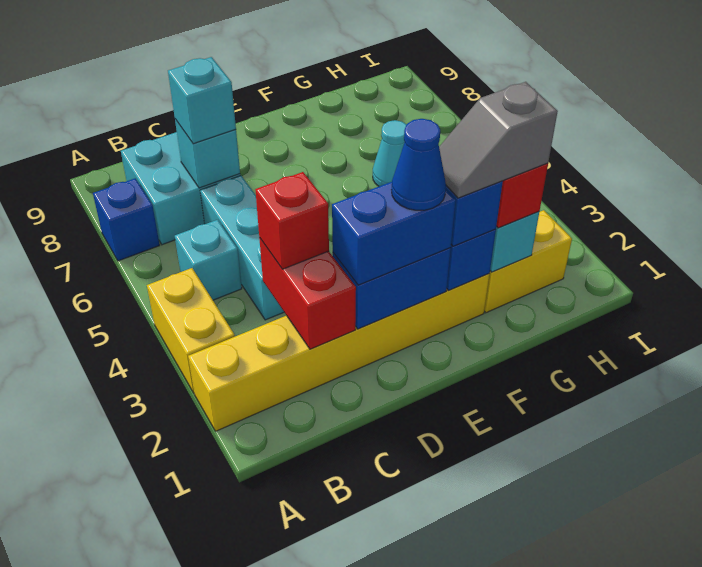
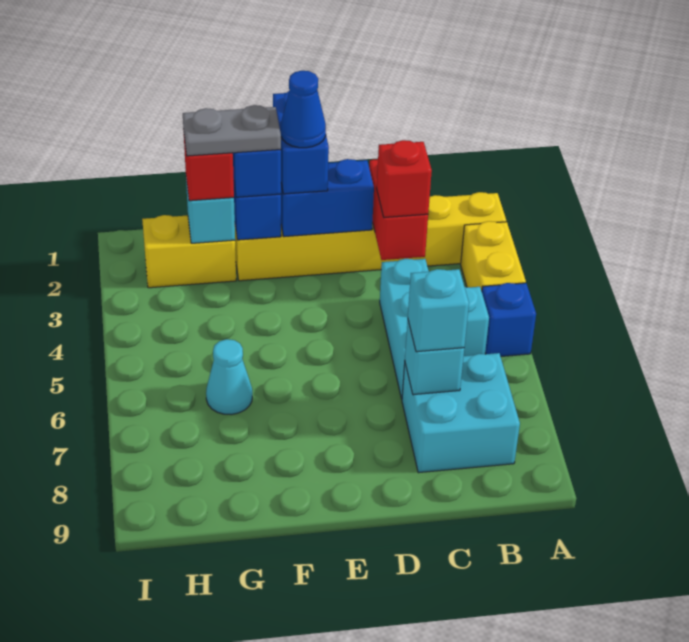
blue brick A7 level 1 -> blue brick A5 level 1
blue brick D2:E2 level 3 -> blue brick E1:E2 level 3
grey slope F2:G2 level 4 top G -> grey plate F2:G2 level 4

